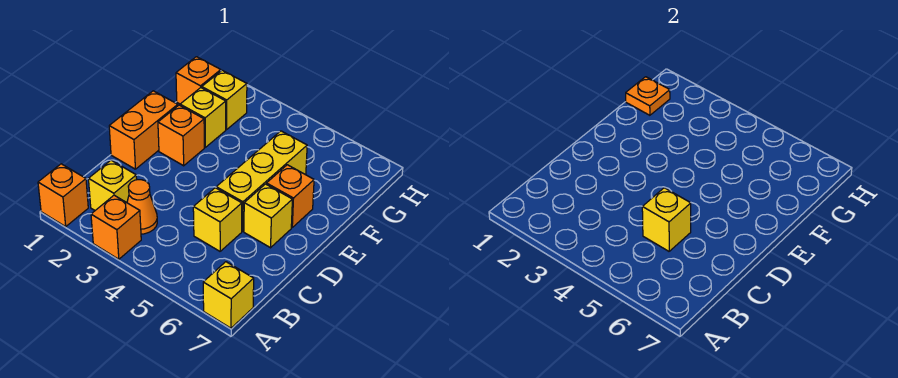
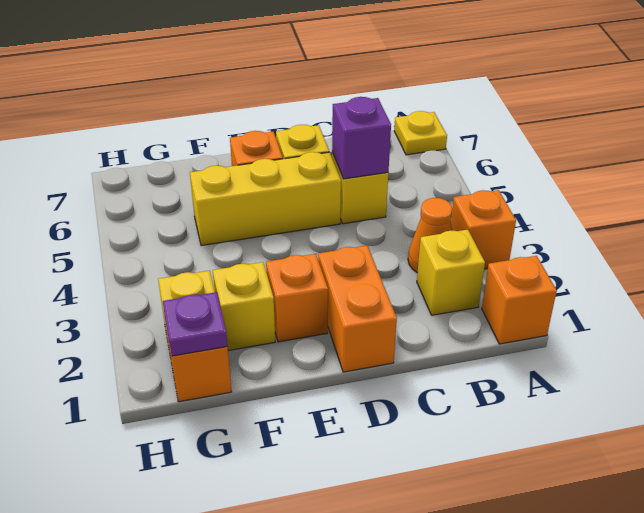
yellow brick A7 level 1 -> yellow plate A7 level 1
yellow brick C5 level 2 -> purple brick C5 level 2
orange brick D1:E1 level 1 -> orange brick D1:D2 level 1
orange plate G1 level 2 -> purple plate G1 level 2

